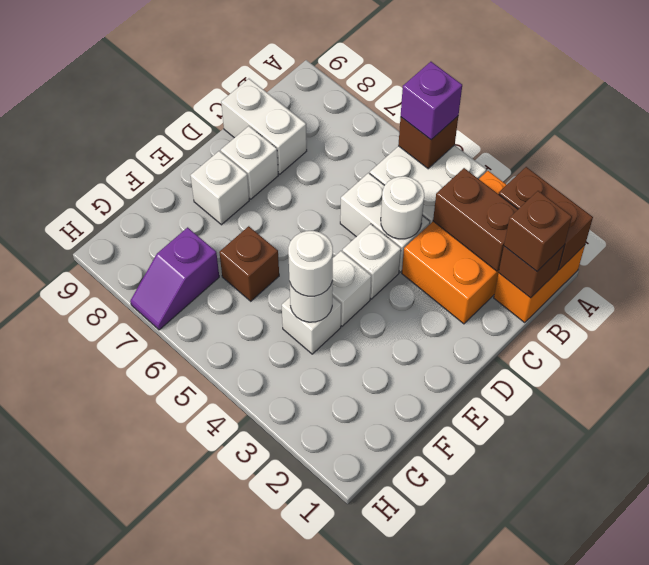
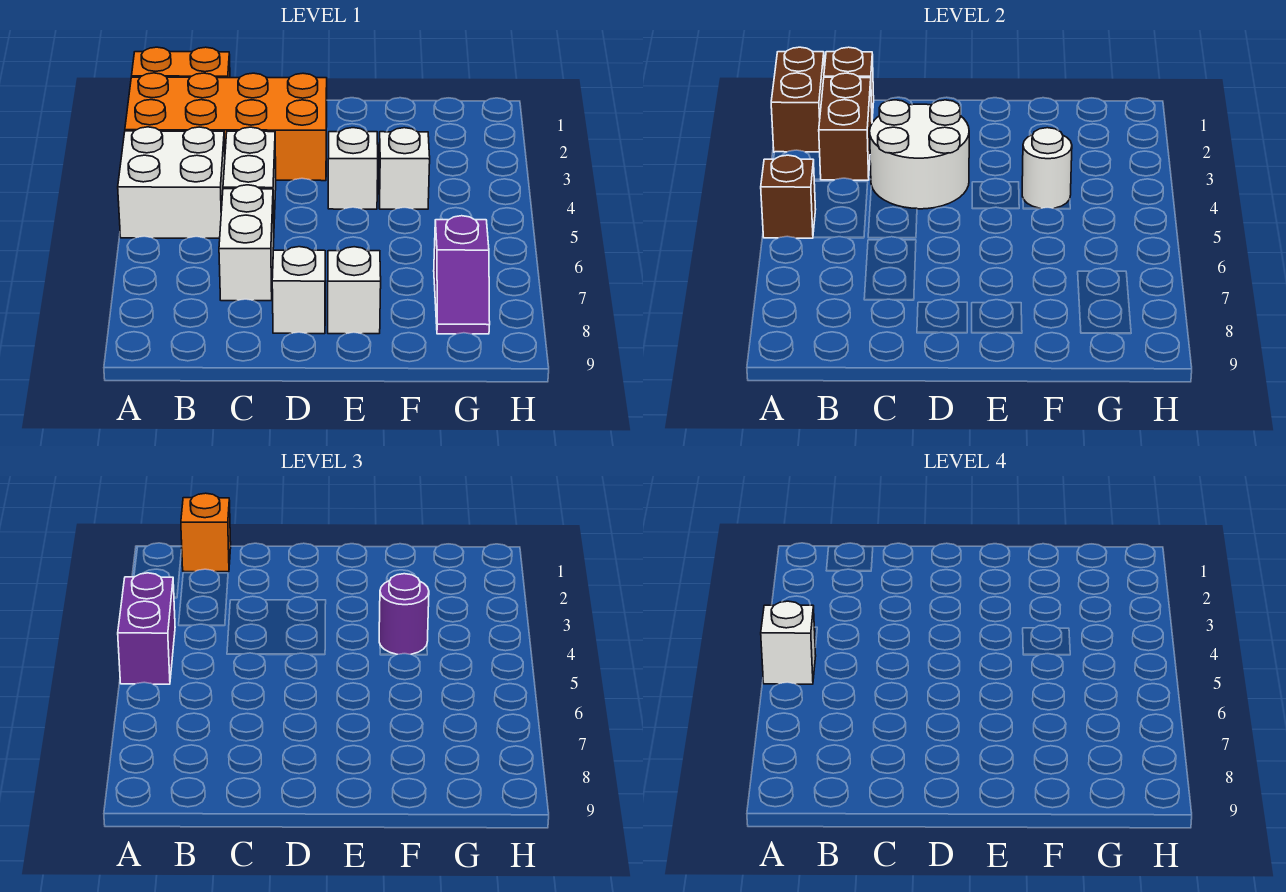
orange brick A2:C3 level 1 -> orange brick A2:D3 level 1
purple brick A5 level 3 -> purple brick A4:A5 level 3
brown brick B1 level 3 -> orange brick B1 level 3
white round brick C4 level 2 -> white round brick C3:D4 level 2
white brick C8:C9 level 1 -> white brick C6:C7 level 1
white brick D4 level 1 -> white brick A5 level 4
white round brick F4 level 3 -> purple round brick F4 level 3
brown brick F6 level 1 -> none
purple slope G7:H7 level 1 top G -> purple slope G7:G8 level 1 top 7

